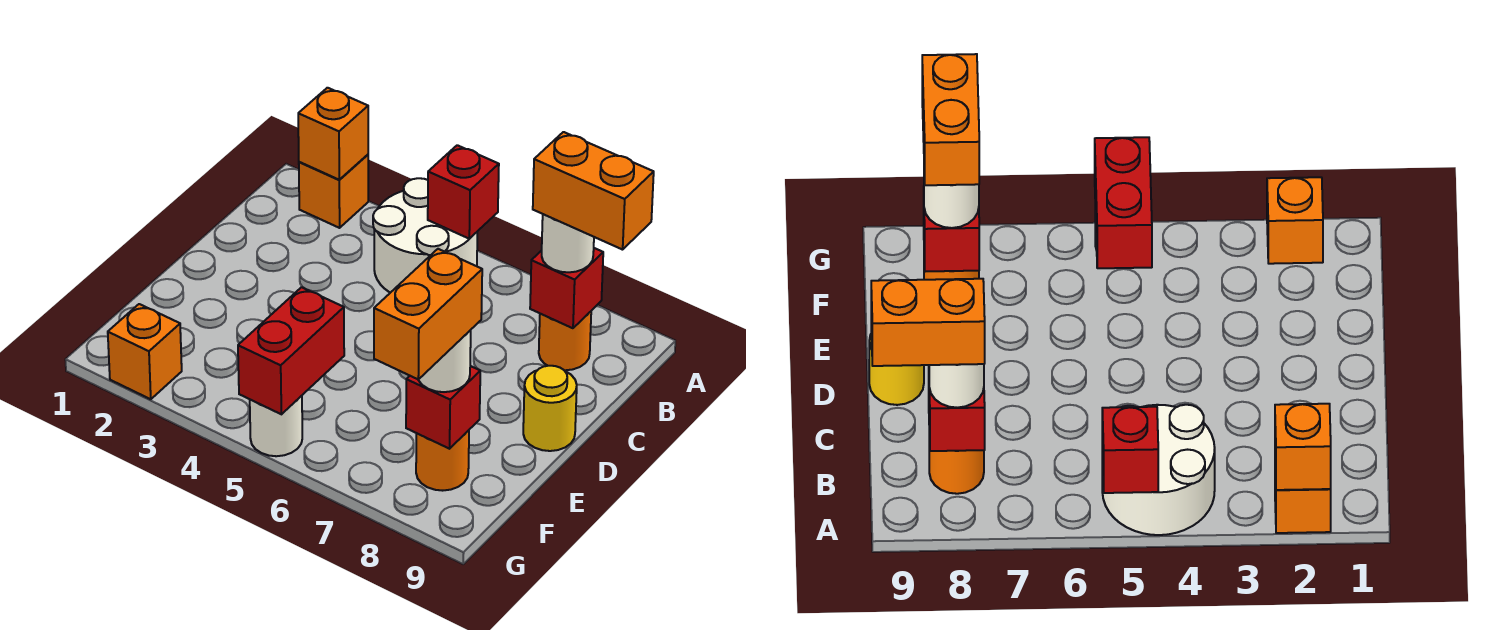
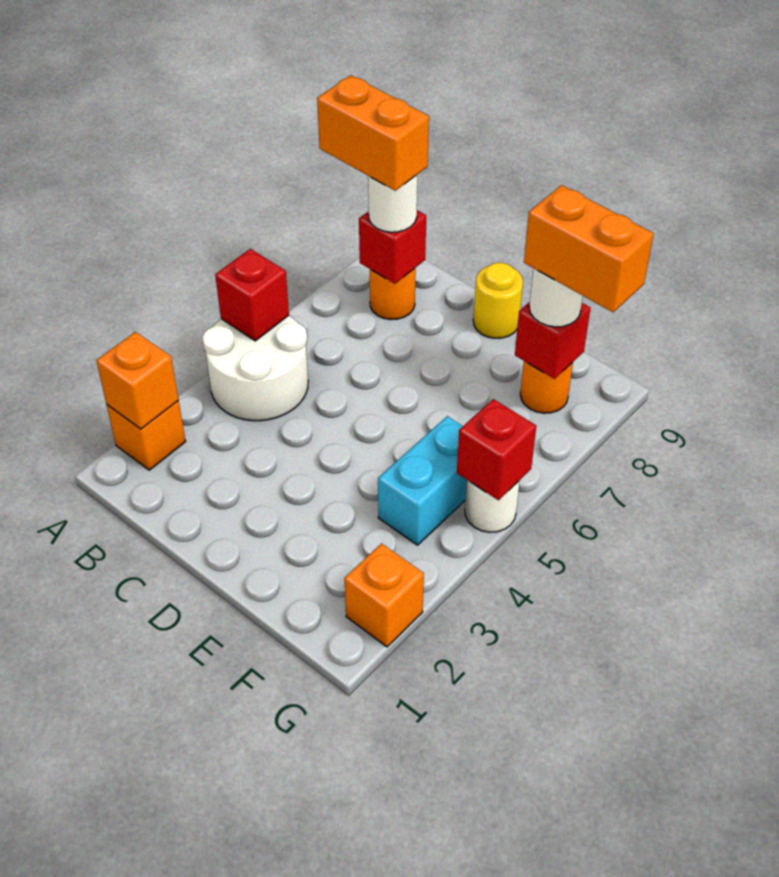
orange brick B8:B9 level 4 -> orange brick A8:B8 level 4
none -> cyan brick F4:F5 level 1
red brick F5:G5 level 2 -> red brick G5 level 2

